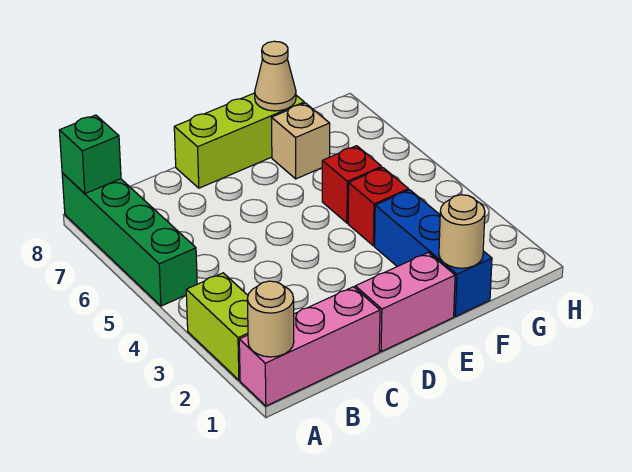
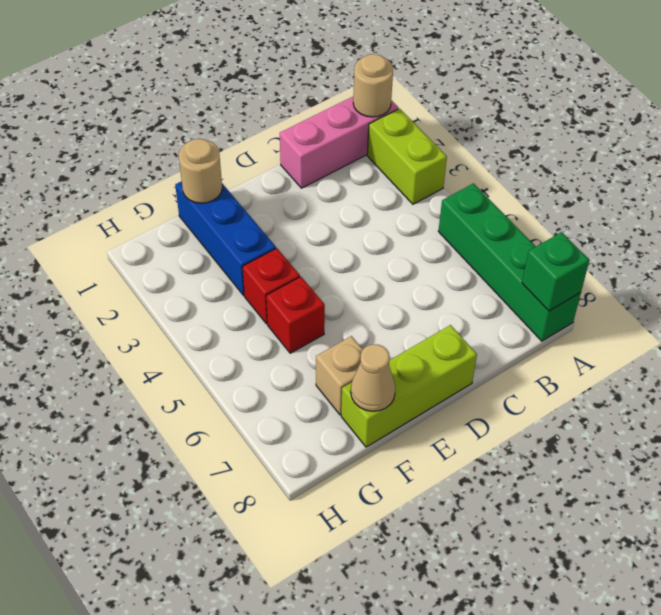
pink brick D1:E1 level 1 -> none

